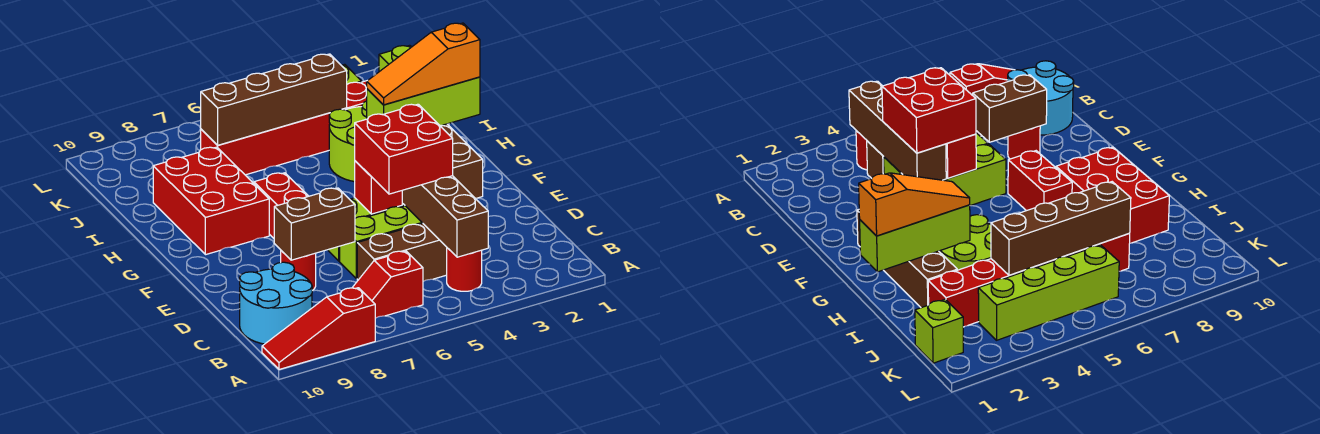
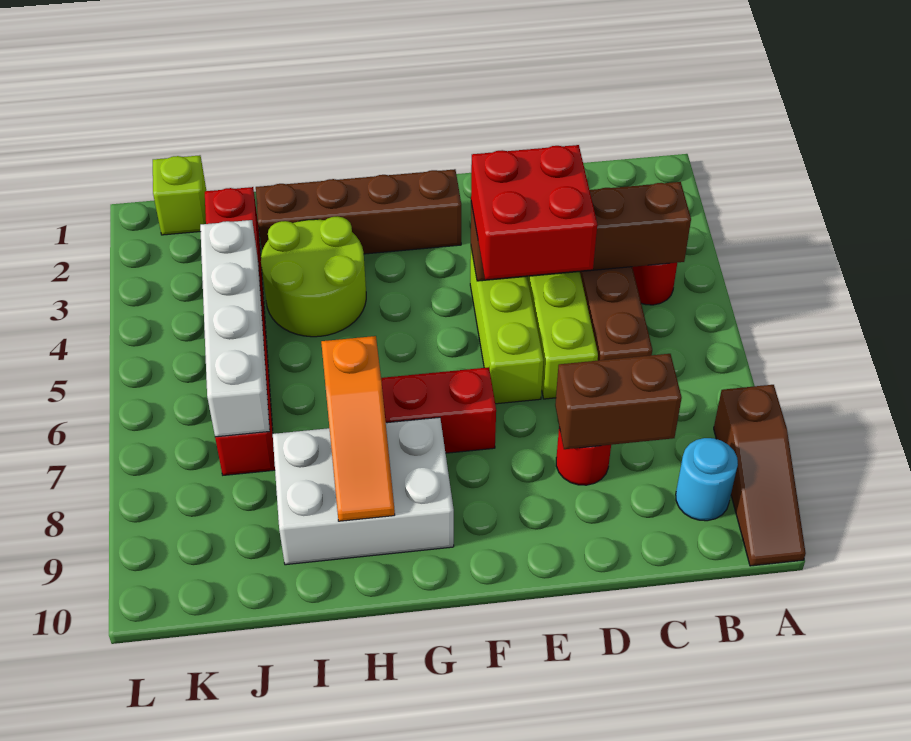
red slope A8:A10 level 1 top 8 -> brown slope A8:A10 level 1 top 8
red slope B6:B7 level 1 top 6 -> none
cyan round brick B9:C10 level 1 -> cyan round brick B9 level 1
brown brick D7:D8 level 2 -> brown brick C8:D8 level 2
red brick E5 level 2 -> none
red brick G8:I9 level 1 -> white brick G8:I9 level 1
lime brick H1:H3 level 2 -> none
orange slope H1:H3 level 3 top 1 -> orange slope H7:H9 level 2 top 7
brown brick J4:J7 level 2 -> white brick J4:J7 level 2
lime brick K3:K6 level 1 -> none

